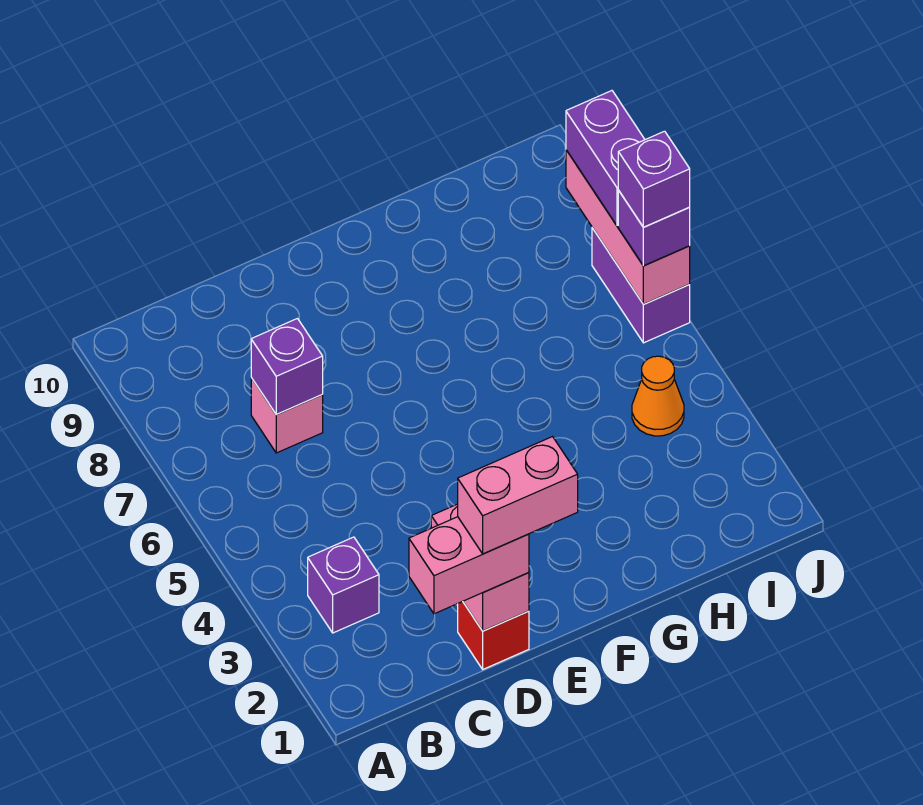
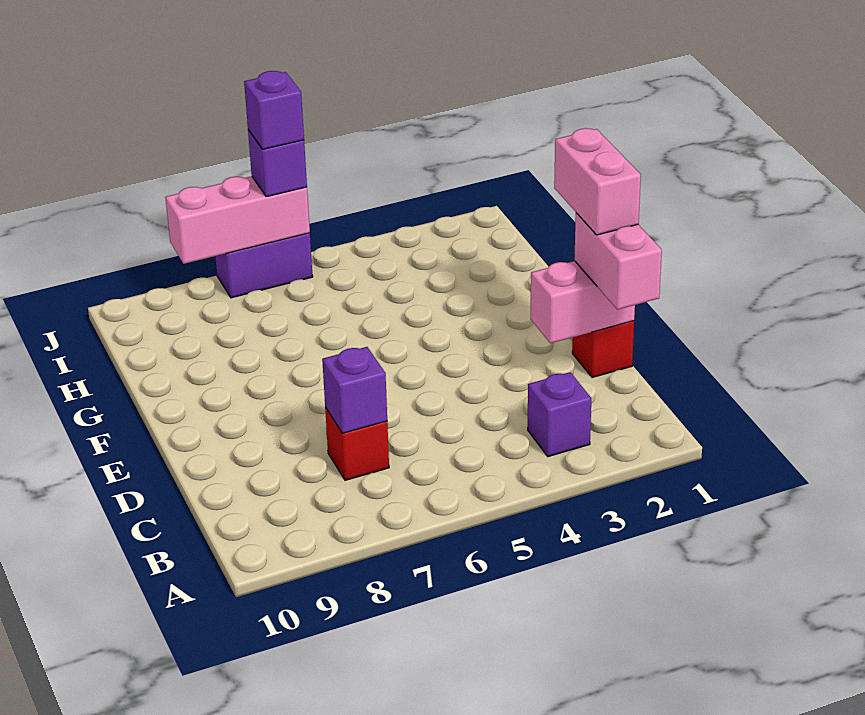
pink brick C7 level 1 -> red brick C7 level 1
orange cone I4 level 1 -> none
purple brick J7:J8 level 3 -> none

